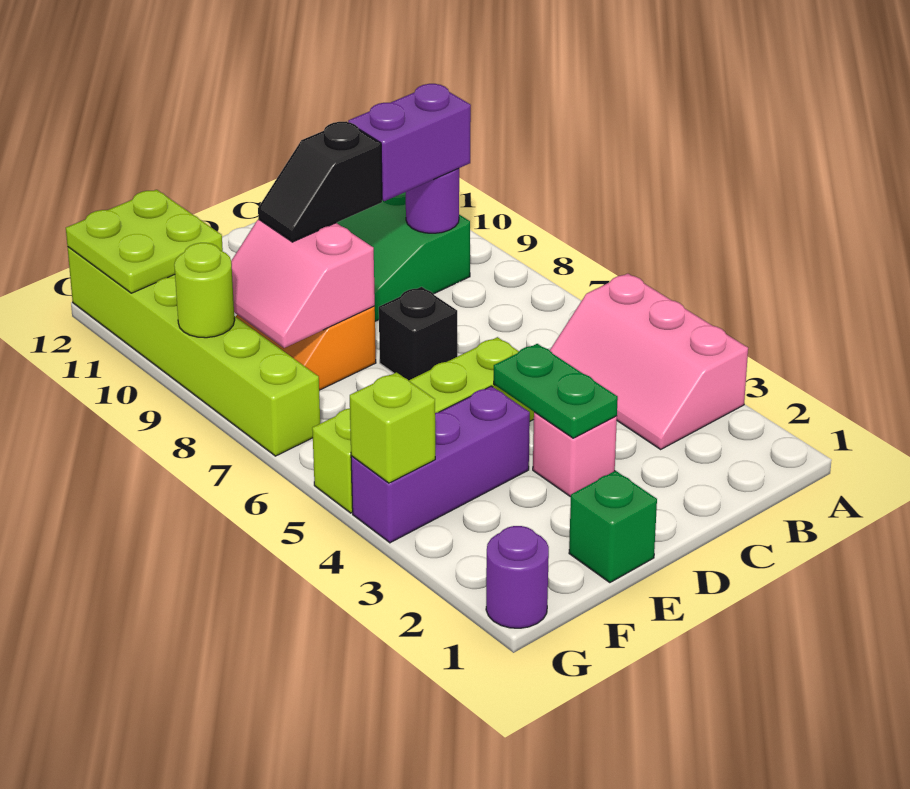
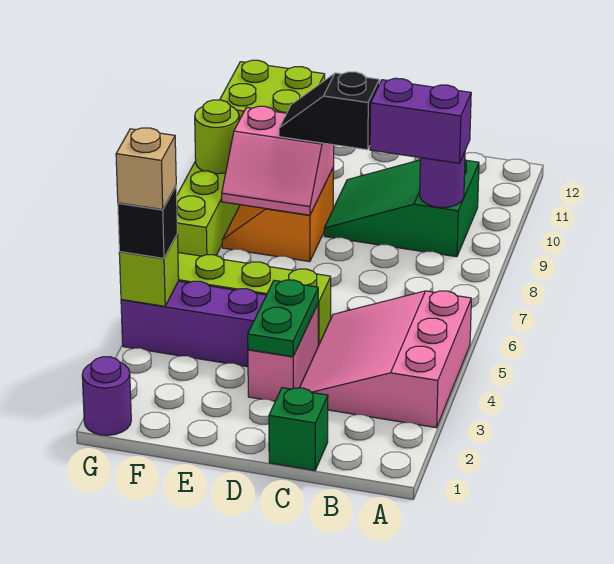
pink slope A3:B5 level 1 top A -> pink slope A3:C5 level 1 top A
pink brick D3 level 1 -> pink brick D3:D4 level 1
black brick D7 level 1 -> black brick G4 level 3
green brick E1 level 1 -> green brick C1 level 1
pink slope E8:F9 level 2 top E -> pink slope E8:F9 level 2 top 9
none -> tan brick G4 level 4

